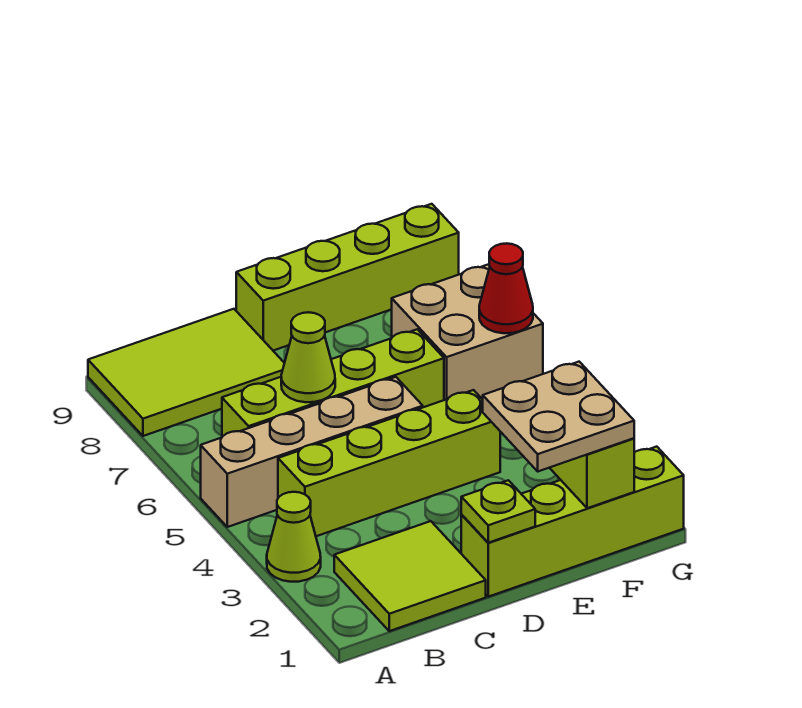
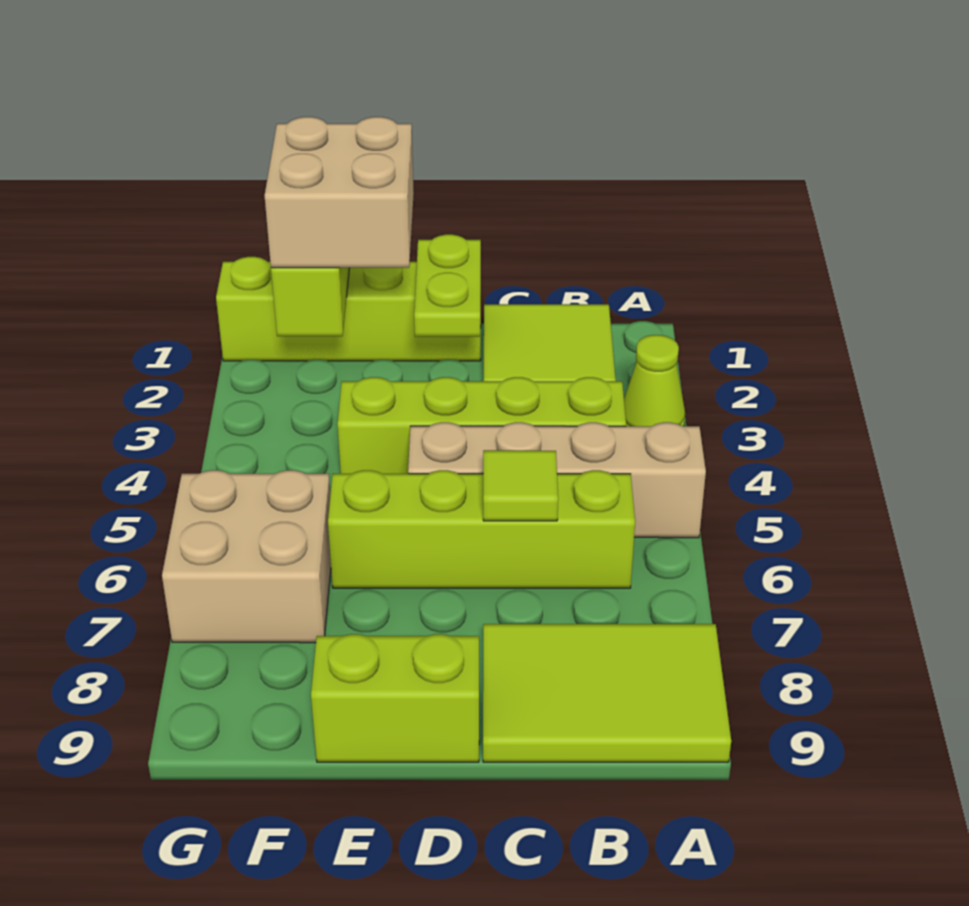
lime cone C6 level 2 -> lime tile C6 level 2
lime plate D1 level 2 -> lime plate D1:D2 level 2
lime brick D9:G9 level 1 -> lime brick D9:E9 level 1
tan plate E1:F2 level 3 -> tan brick E1:F2 level 3
red cone G6 level 2 -> none

